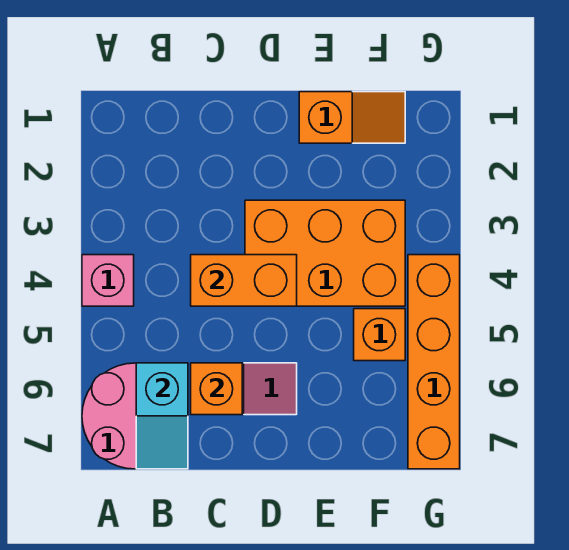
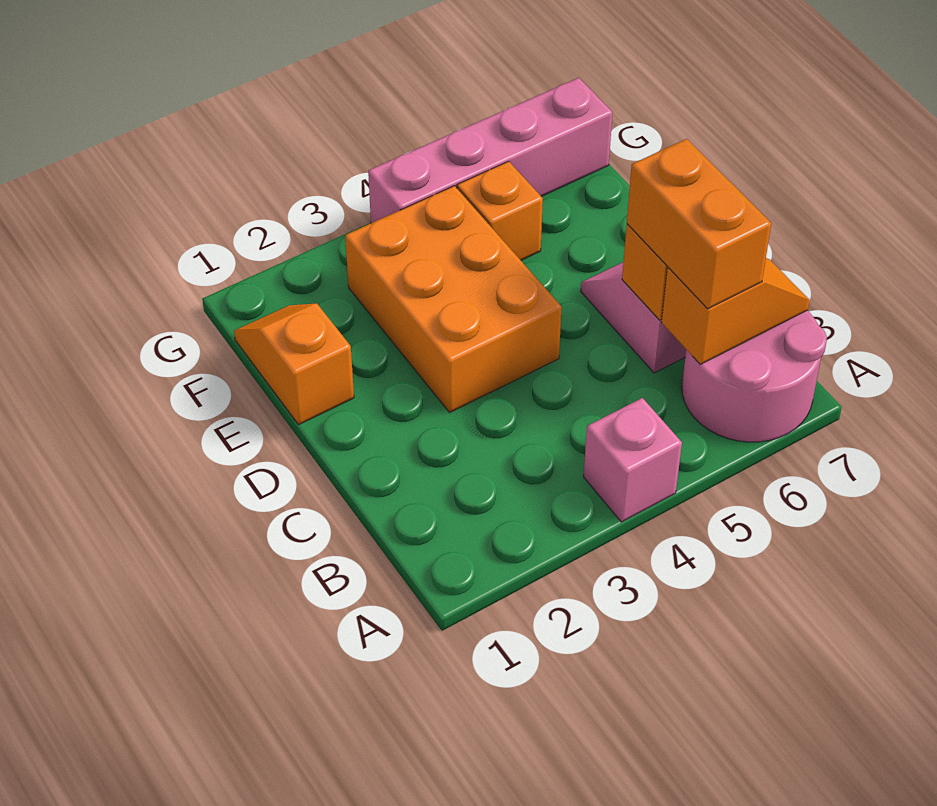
cyan slope B6:B7 level 2 top 6 -> orange slope B6:B7 level 2 top 6
orange brick C4:D4 level 2 -> orange brick B6:C6 level 3
orange brick G4:G7 level 1 -> pink brick G4:G7 level 1

